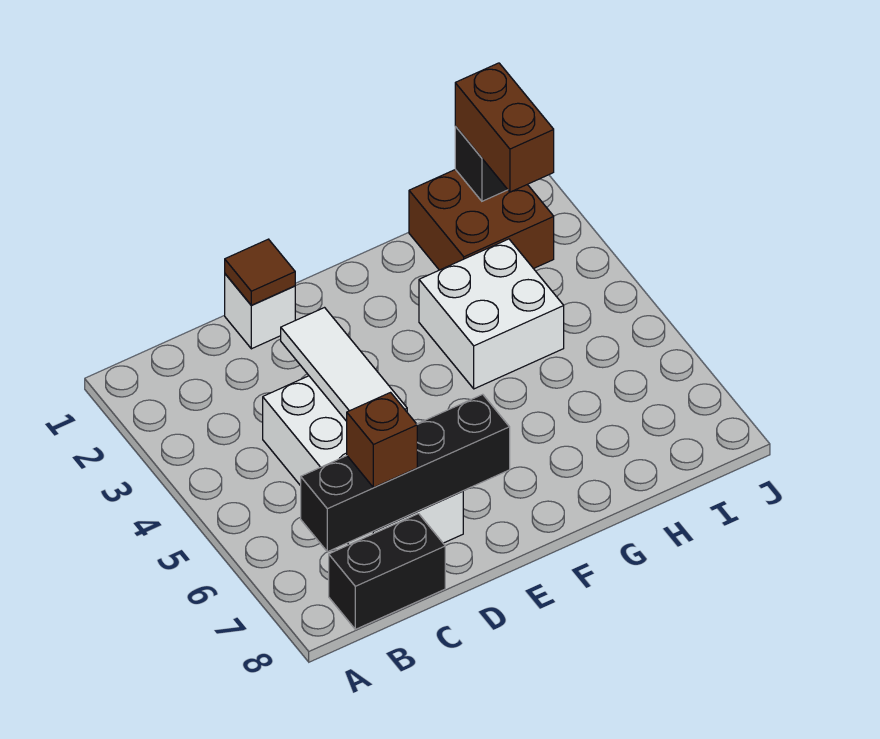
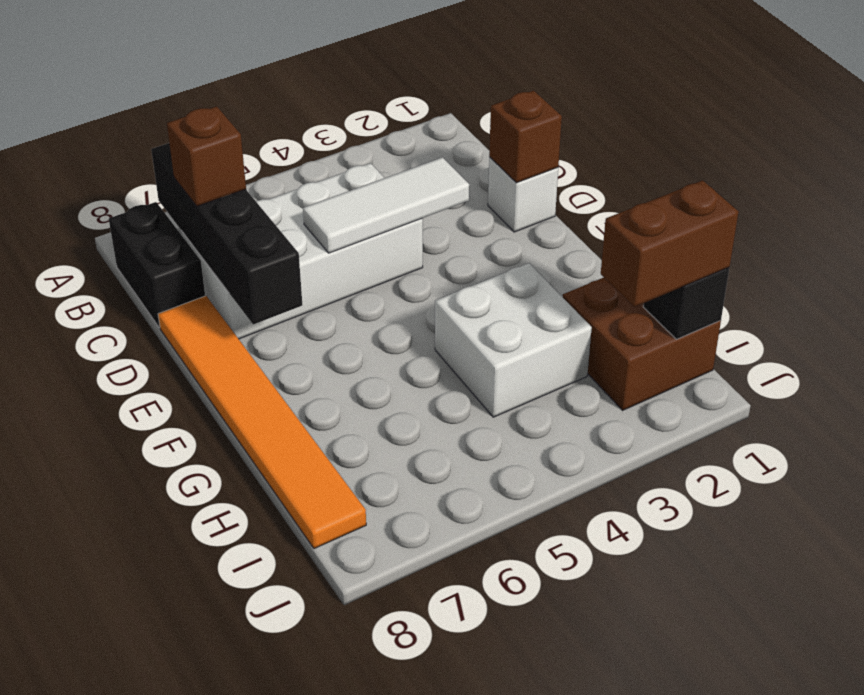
brown tile D1 level 2 -> brown brick D1 level 2
none -> orange tile D8:I8 level 1

